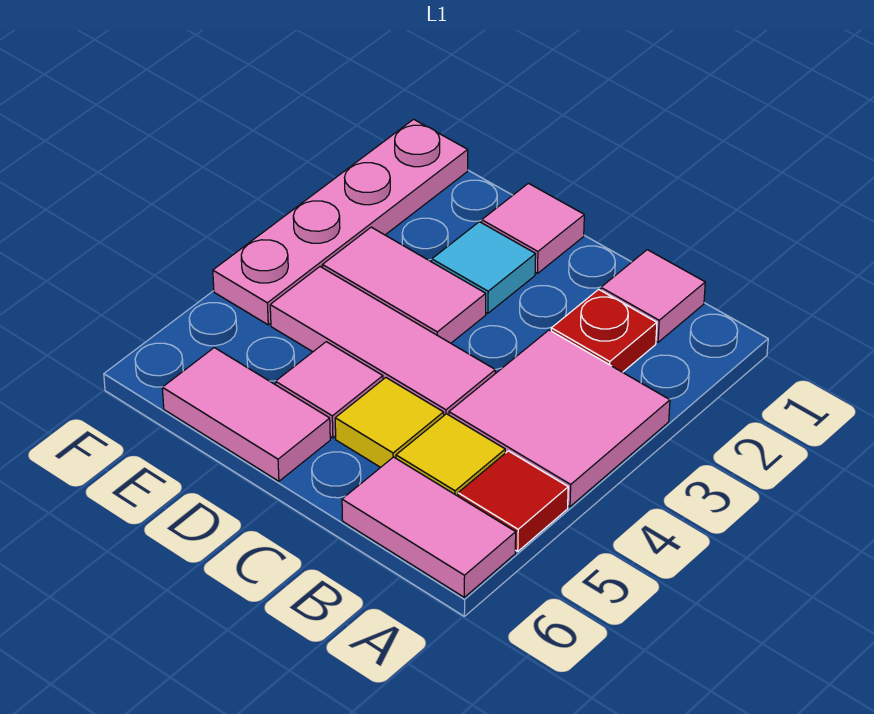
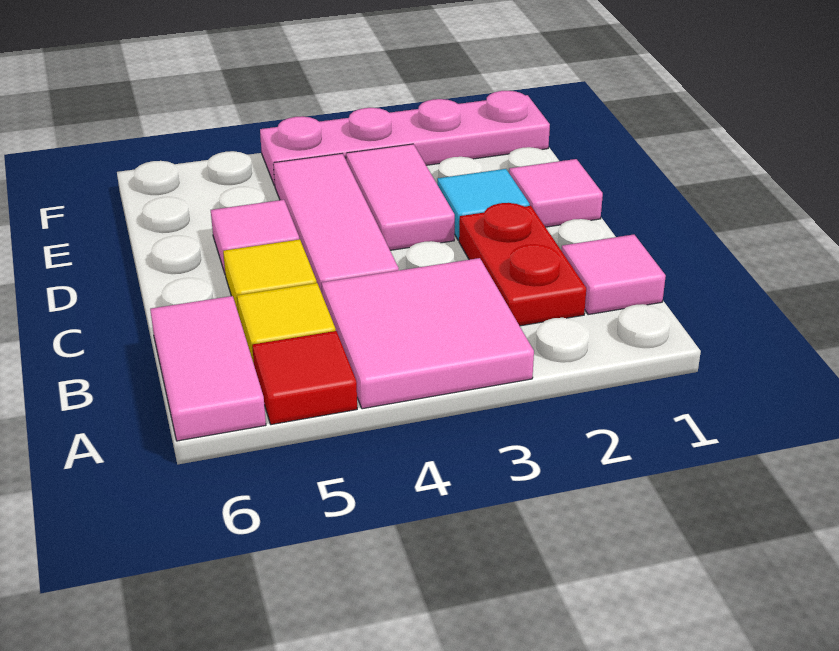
red plate B2 level 1 -> red plate B2:C2 level 1
pink tile D6:E6 level 1 -> none

